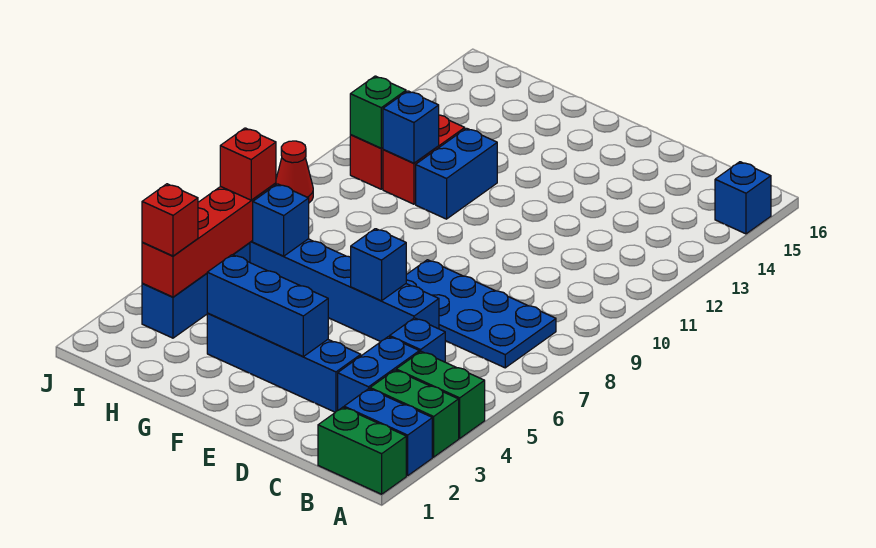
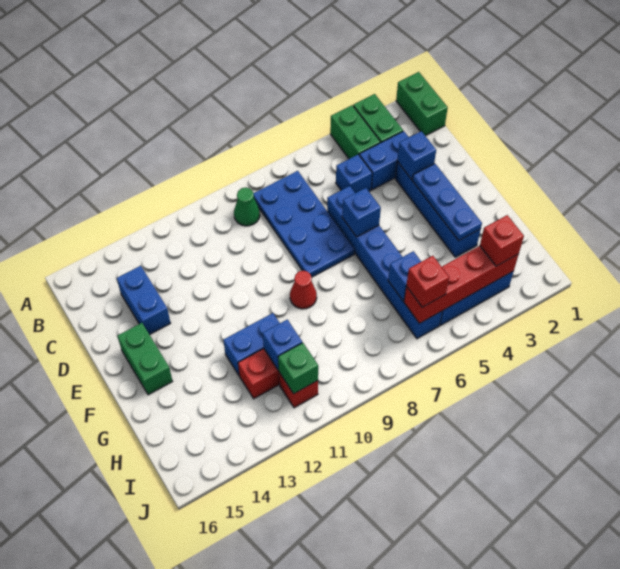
blue brick A2:B2 level 1 -> blue brick C14:D14 level 1
blue brick A15 level 1 -> blue brick D3 level 2
none -> green cone B9 level 1
blue brick E3:G3 level 2 -> blue plate E3:G3 level 2
none -> green brick E15:F15 level 1
red cone J9 level 1 -> red cone F9 level 1

